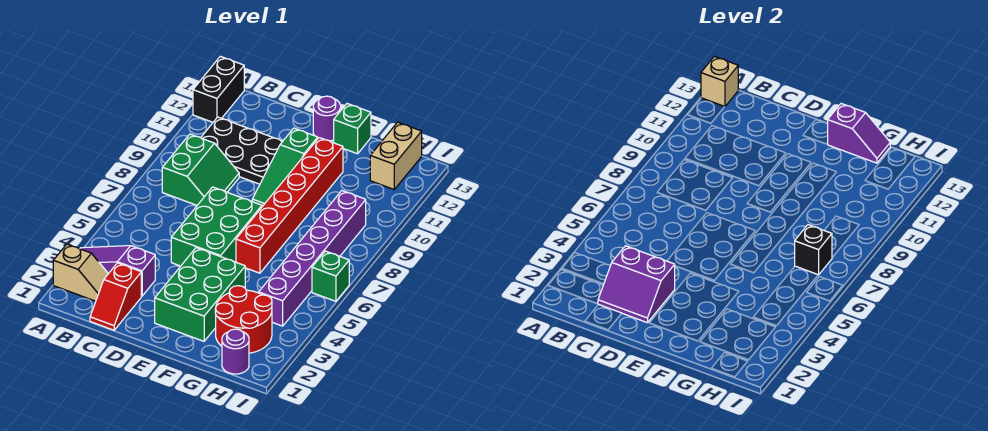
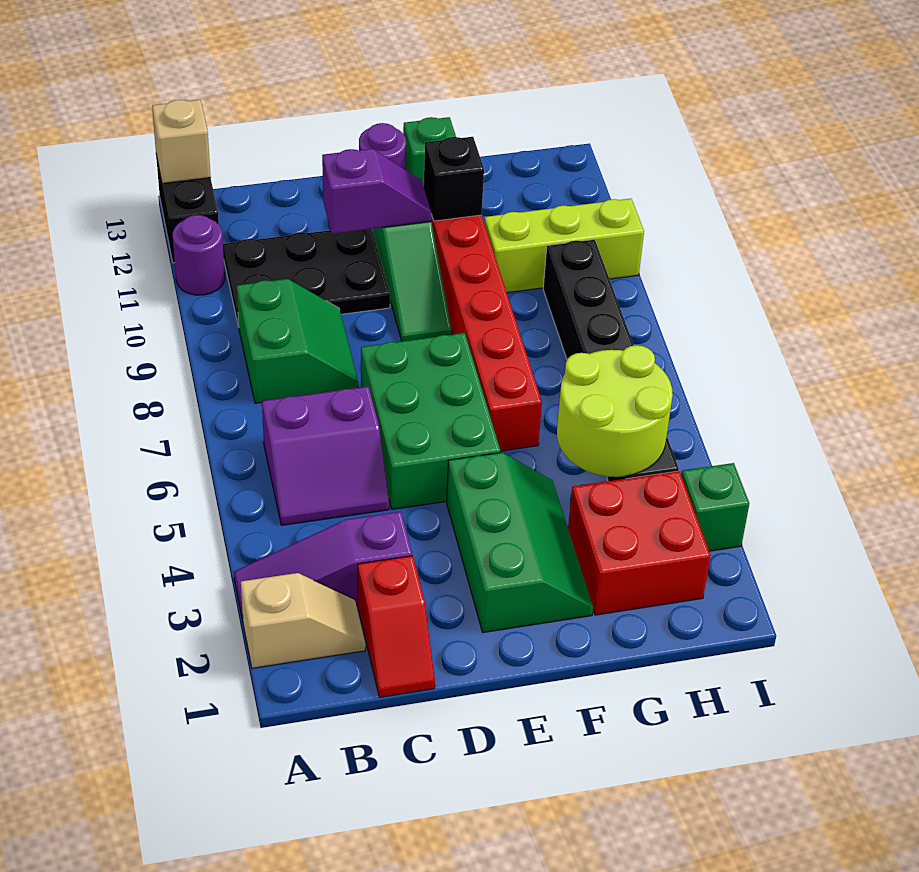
purple slope C2:D3 level 2 top 3 -> purple slope B5:C6 level 1 top 6
green brick E2:F4 level 1 -> green slope E2:F4 level 1 top E
purple slope F13:G13 level 2 top F -> purple slope D11:E11 level 2 top D
red round brick G2:H3 level 1 -> red brick G2:H3 level 1
none -> lime round brick G4:H5 level 2
none -> lime brick G10:I10 level 1
purple round brick H1 level 1 -> purple round brick A11 level 1
purple brick H4:H9 level 1 -> black brick H4:H9 level 1
black brick H7 level 2 -> black brick F11 level 2
tan brick H12:H13 level 1 -> none
green brick I6 level 1 -> green brick I3 level 1

